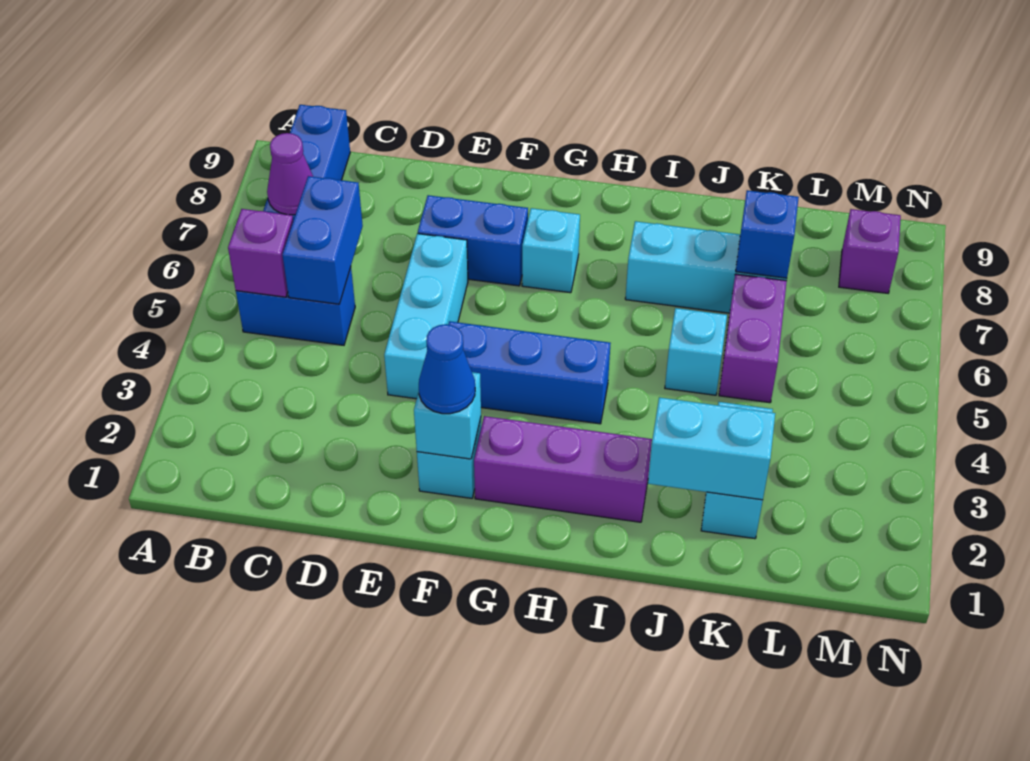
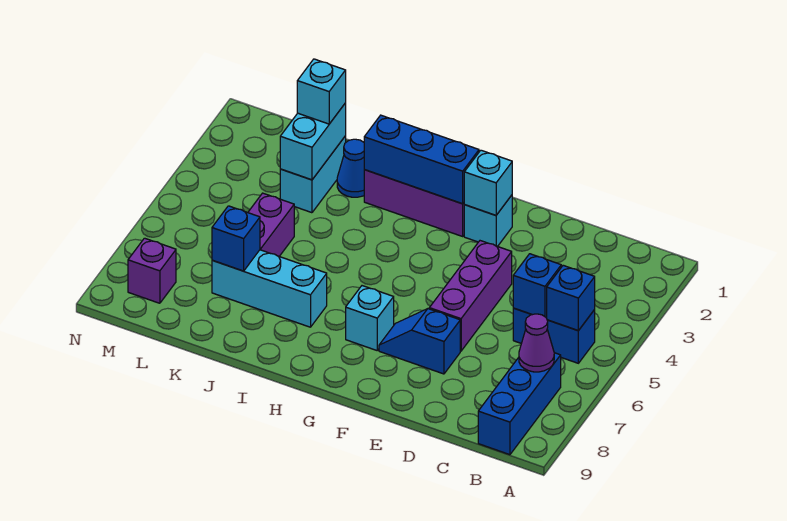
purple brick B5 level 2 -> blue brick B5 level 2
blue brick C5:C6 level 2 -> blue brick C5 level 2
cyan brick E4:E6 level 1 -> purple brick E4:E6 level 1
blue brick E7:F7 level 1 -> blue slope E7:F7 level 1 top E
blue cone F2 level 3 -> blue cone J2 level 1
blue brick F4:H4 level 1 -> blue brick G2:I2 level 2
cyan brick J2:K2 level 2 -> cyan brick K2:K3 level 2
cyan brick J5 level 1 -> cyan brick K2 level 3

